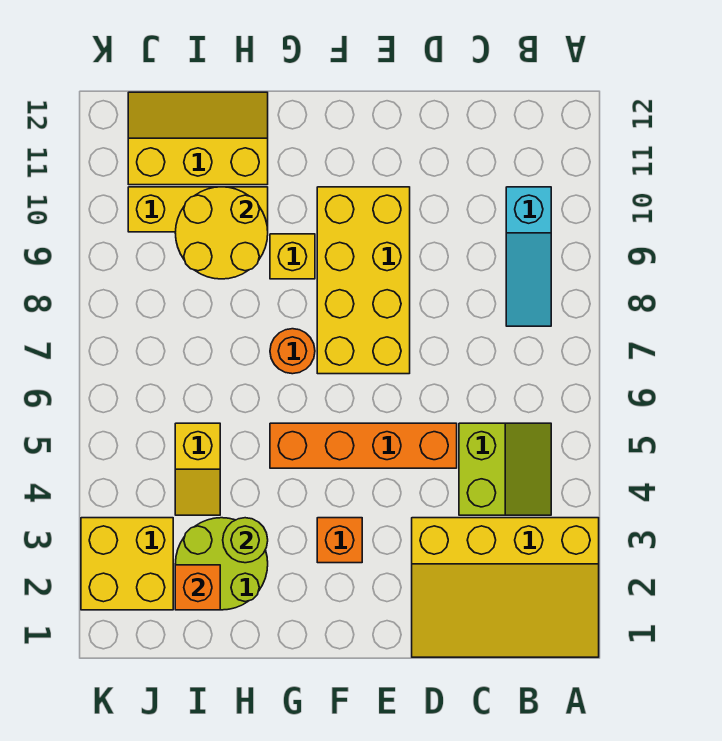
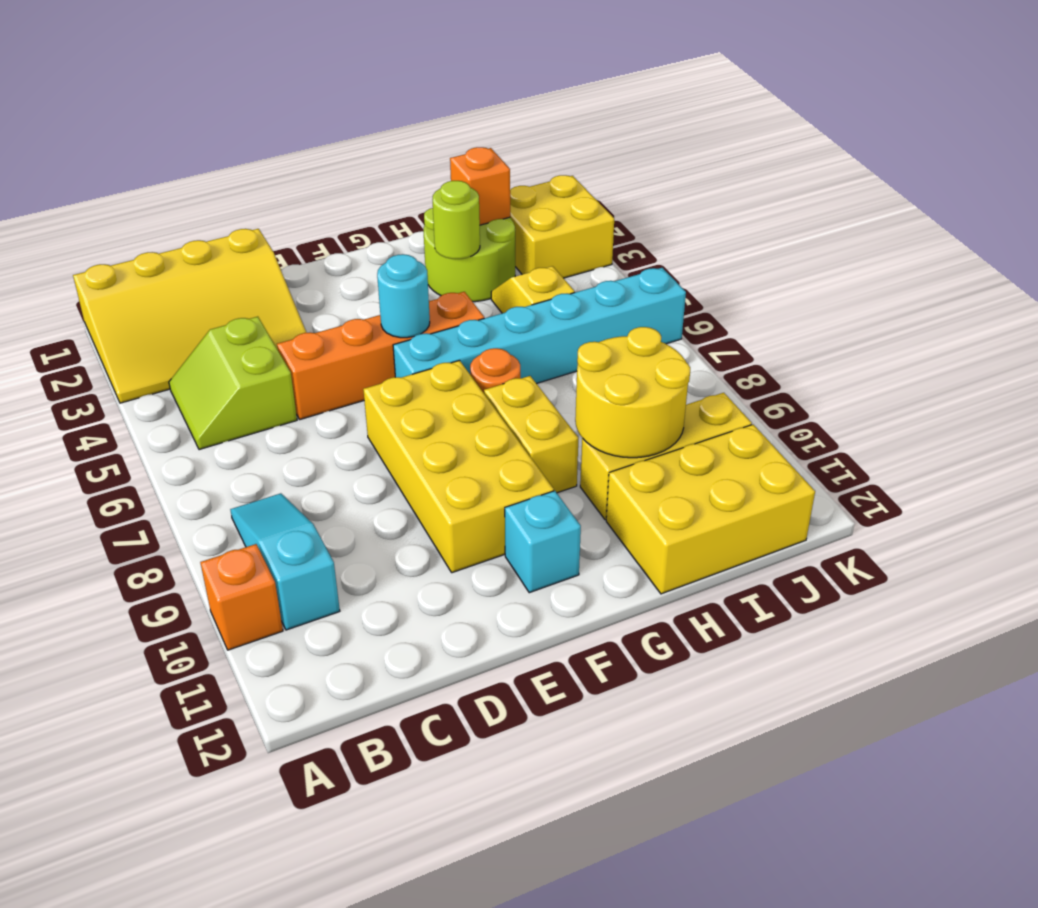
yellow slope A1:D3 level 1 top 3 -> yellow slope A1:D3 level 1 top 1
orange brick F3 level 1 -> orange brick A10 level 1
none -> cyan round brick F5 level 2
none -> cyan brick F6:K6 level 1
none -> cyan brick F11 level 1
yellow brick G9 level 1 -> yellow brick G8:G9 level 1
yellow slope H11:J12 level 1 top 11 -> yellow brick H11:J12 level 1

